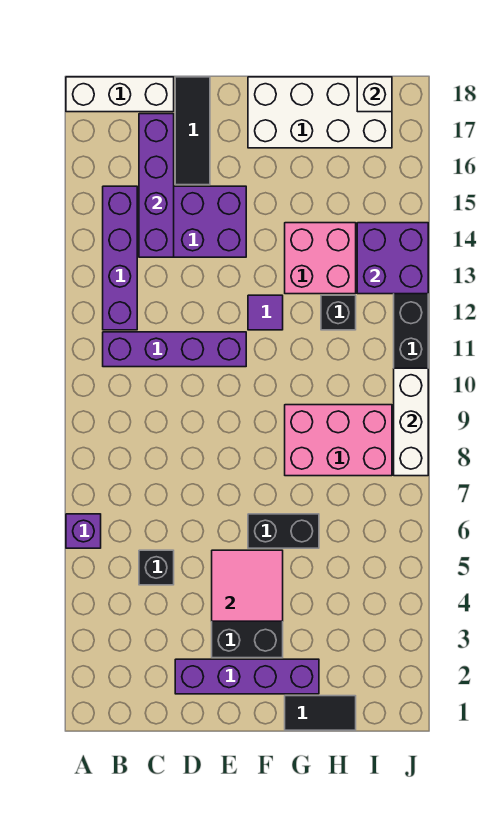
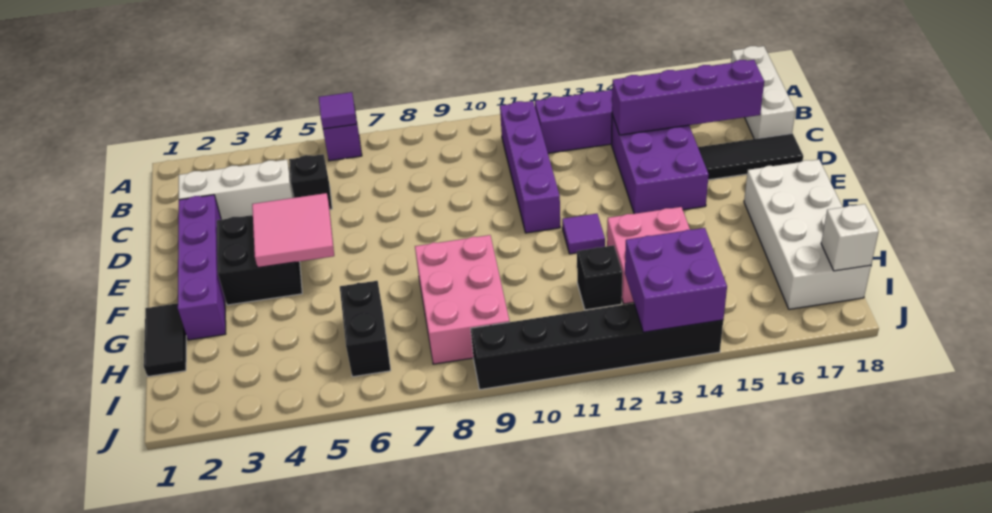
none -> purple tile A6 level 2
black brick F6:G6 level 1 -> black brick H6:I6 level 1
white brick J8:J10 level 2 -> white brick C2:C4 level 1

